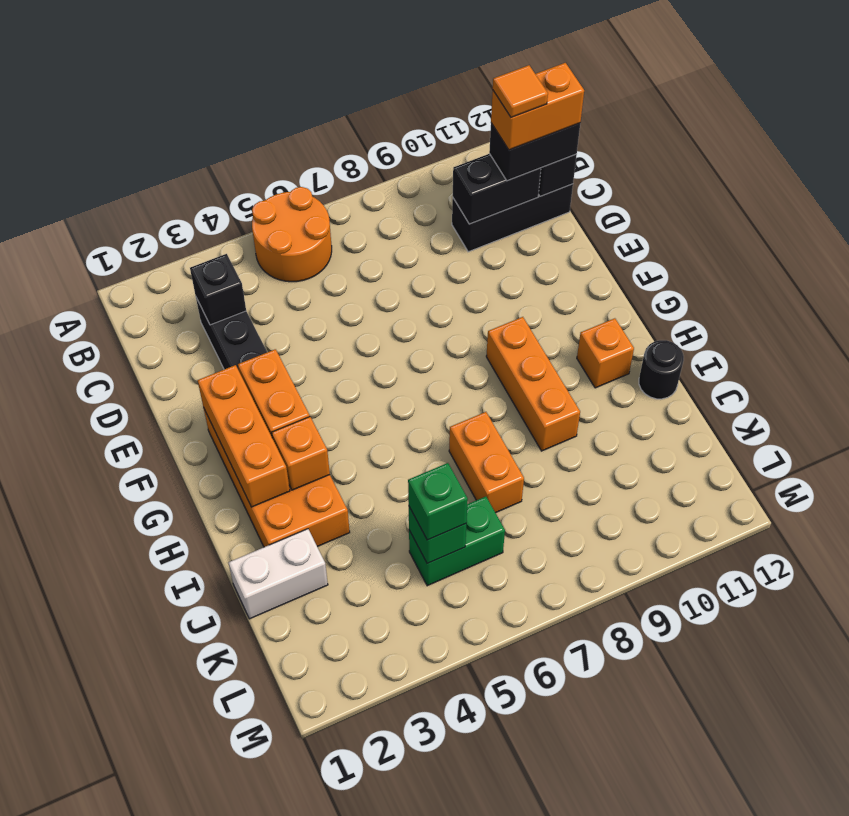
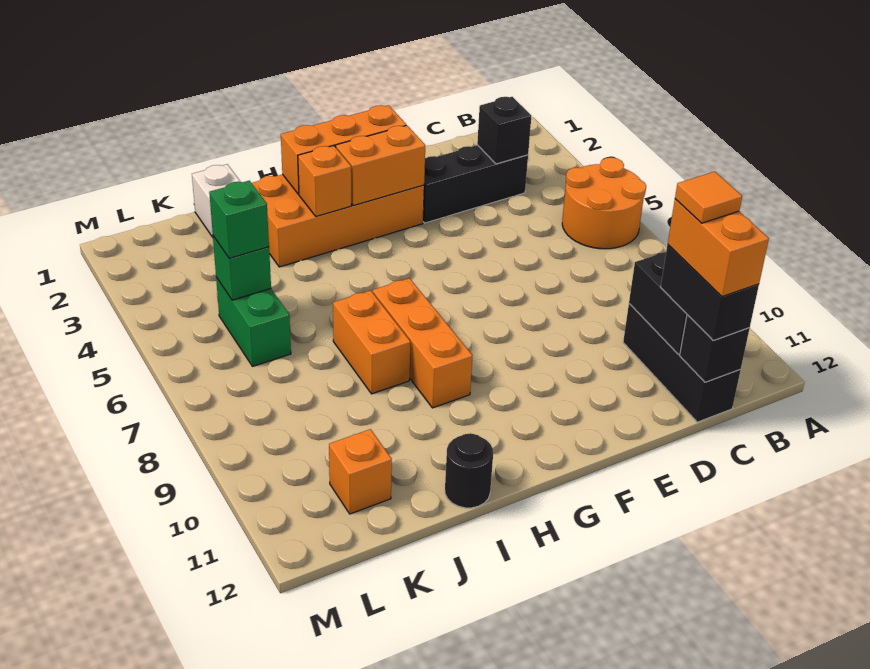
orange brick G9:I9 level 1 -> orange brick H7:H9 level 1
orange brick H11 level 1 -> orange brick K11 level 1
orange brick I7:J7 level 1 -> orange brick I7:I8 level 1

